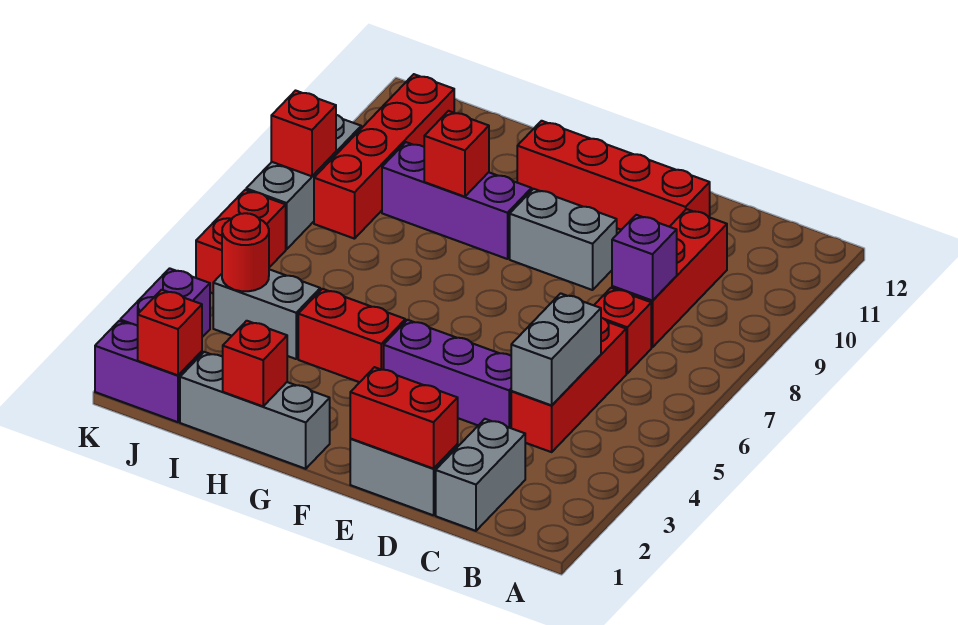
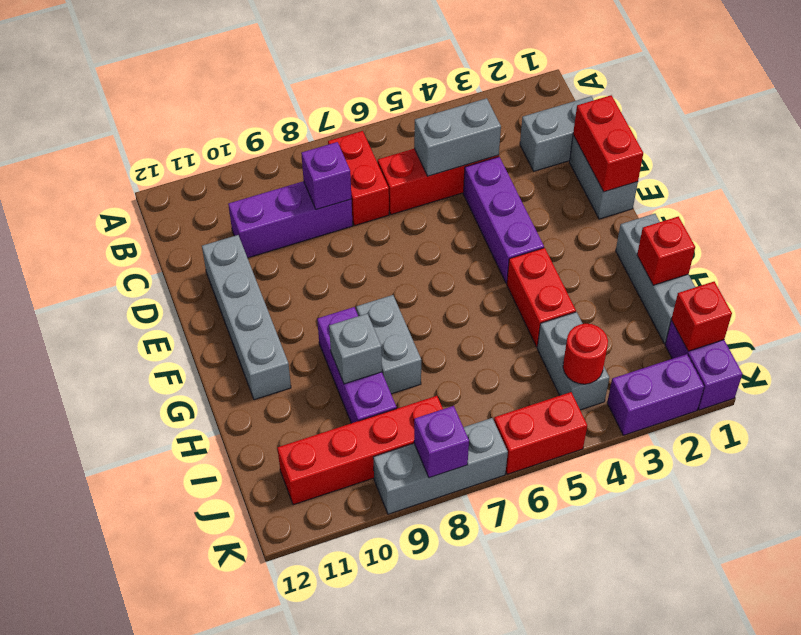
red brick C7 level 1 -> red brick B7:C7 level 1
red brick C8:C10 level 1 -> purple brick C8:C10 level 1
red brick D11:G11 level 1 -> grey brick D11:G11 level 1
grey brick E9:F9 level 1 -> grey brick G8:H8 level 1
red brick H9 level 2 -> grey brick H9 level 2
red brick K8 level 2 -> purple brick K8 level 2

